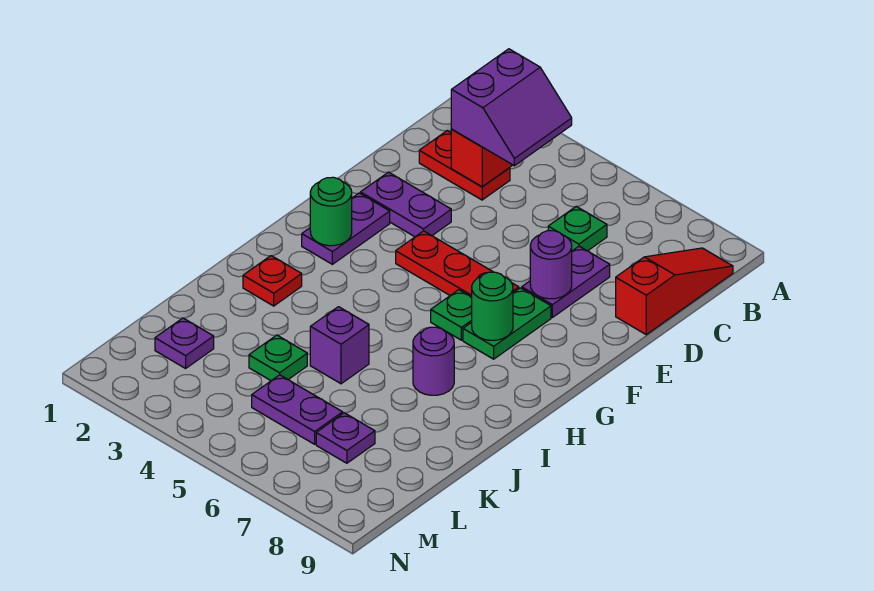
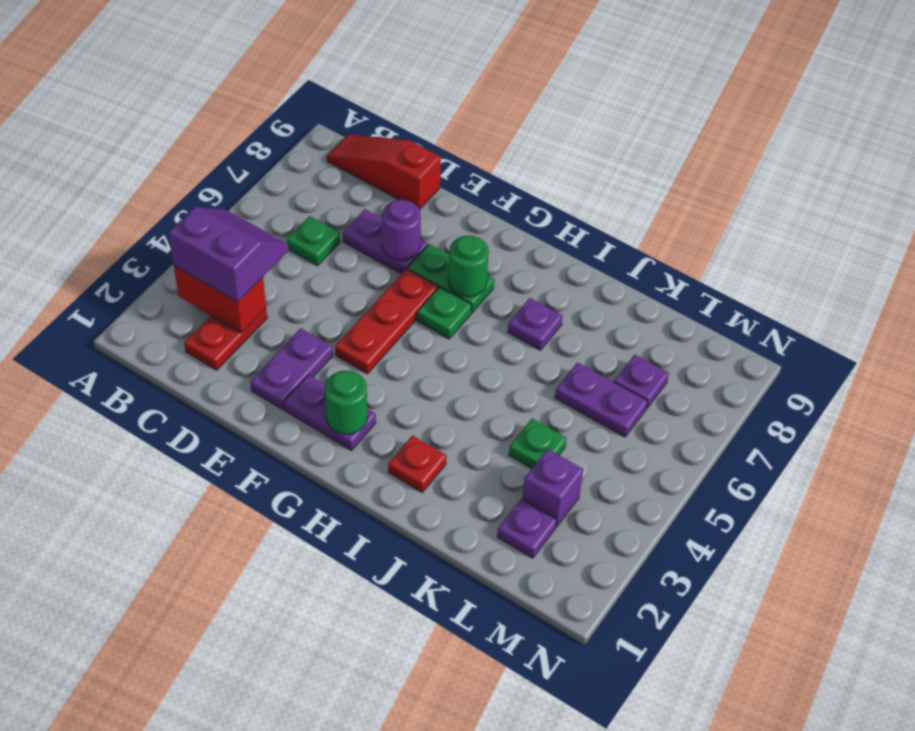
purple round brick I7 level 1 -> purple plate I7 level 1
purple brick J5 level 1 -> purple brick L3 level 1
purple plate L5:L6 level 1 -> purple plate K6:L6 level 1

